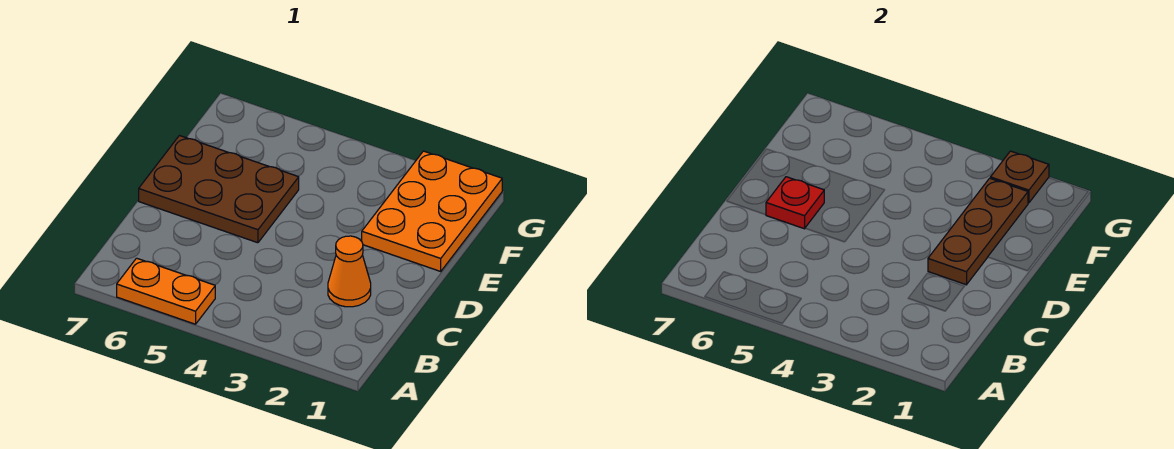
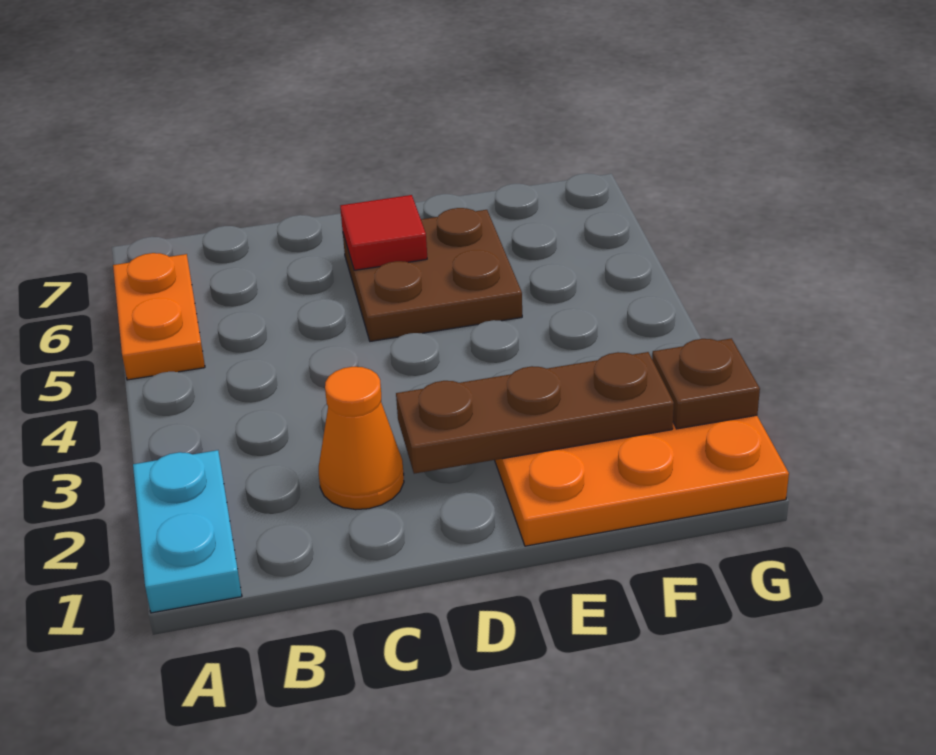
none -> cyan plate A1:A2 level 1
brown plate D5:E7 level 1 -> brown plate D5:E6 level 1
red plate D6 level 2 -> red tile D6 level 2

